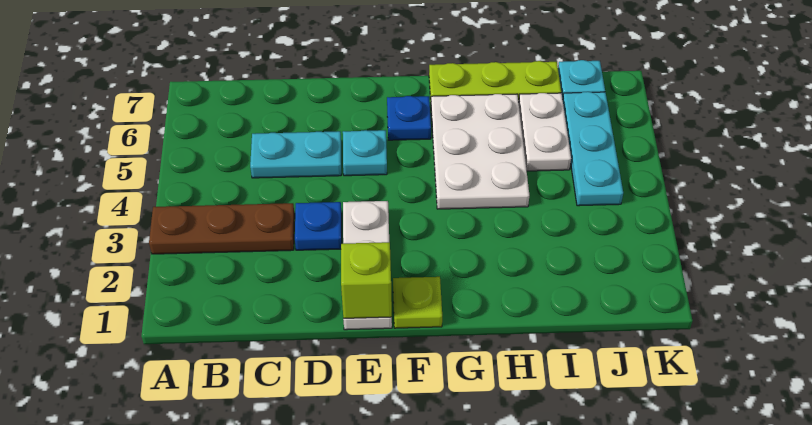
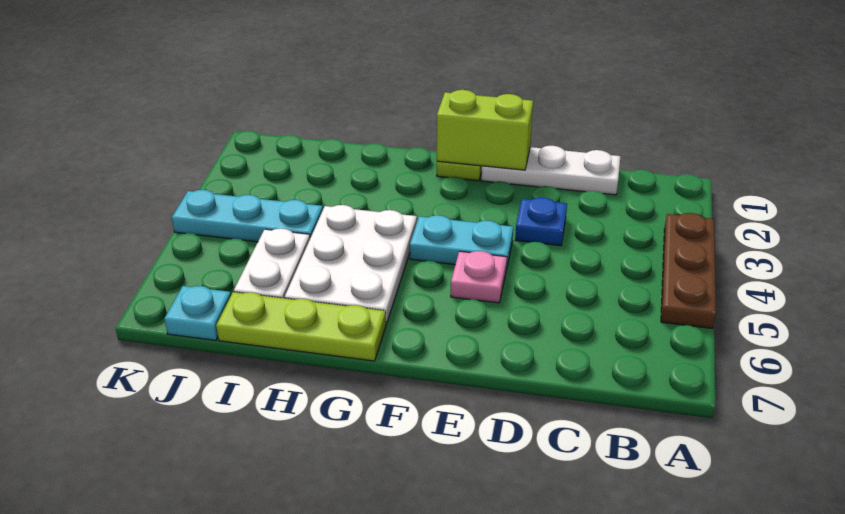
brown plate A3:C3 level 1 -> brown plate A3:A5 level 1
cyan plate C5:D5 level 1 -> cyan plate E4:F4 level 1
white plate E1:E3 level 1 -> white plate C1:E1 level 1
lime brick E1 level 2 -> lime brick E1:F1 level 2
cyan plate E5 level 1 -> pink plate E5 level 1
blue plate F6 level 1 -> none
cyan plate J4:J6 level 1 -> cyan plate I4:K4 level 1

